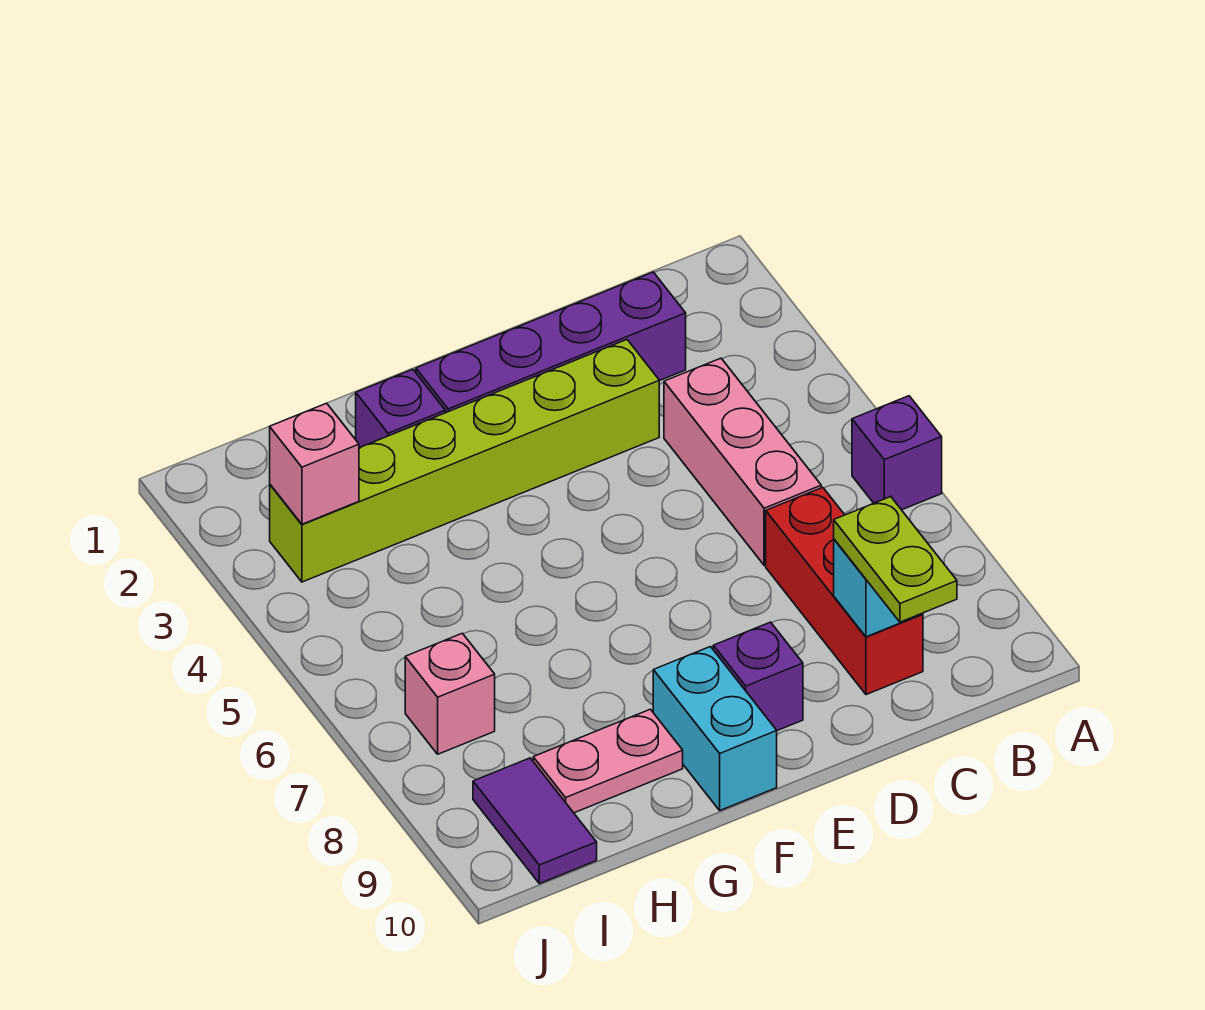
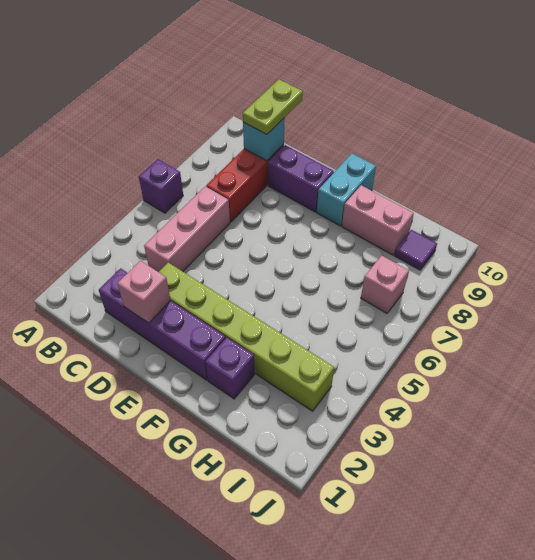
purple brick E9 level 1 -> purple brick D9:E9 level 1
pink plate G9:H9 level 1 -> pink brick G9:H9 level 1
pink brick I3 level 2 -> pink brick D2 level 2
purple tile I9:I10 level 1 -> purple tile I9 level 1

